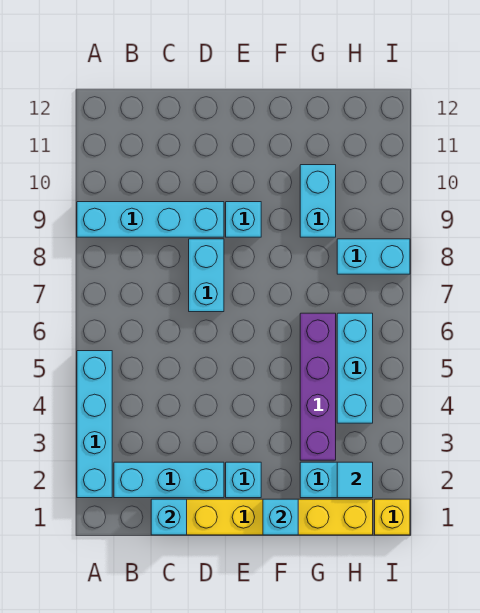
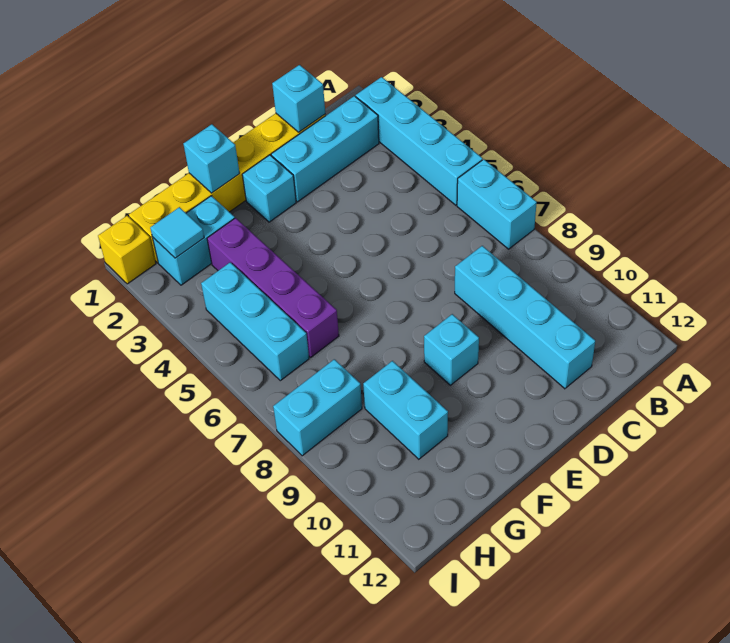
cyan brick A9:D9 level 1 -> cyan brick C8:C11 level 1
cyan brick D7:D8 level 1 -> cyan brick A6:A7 level 1

